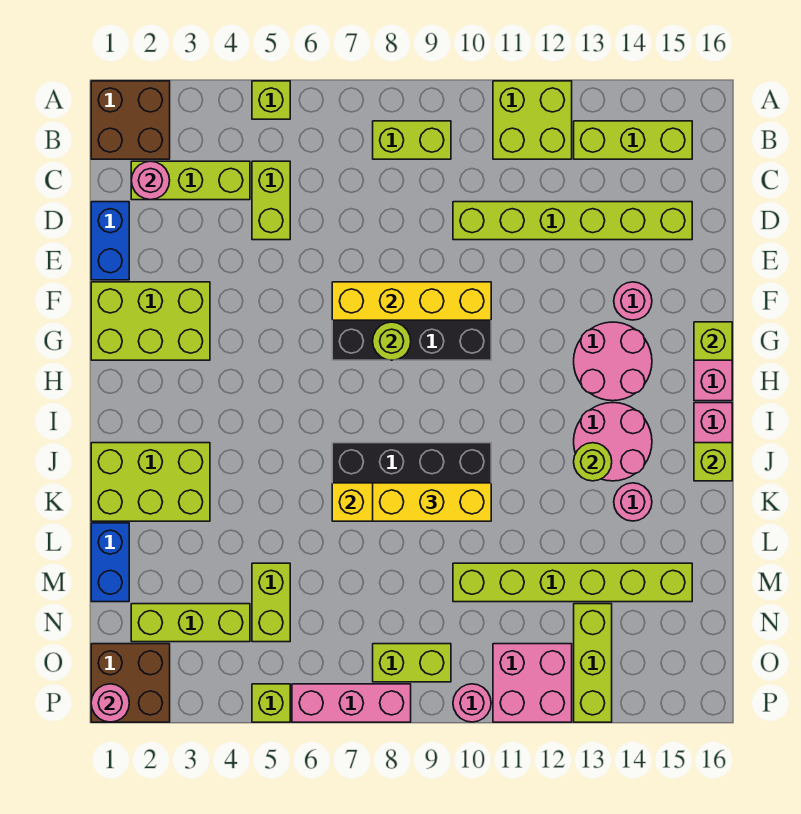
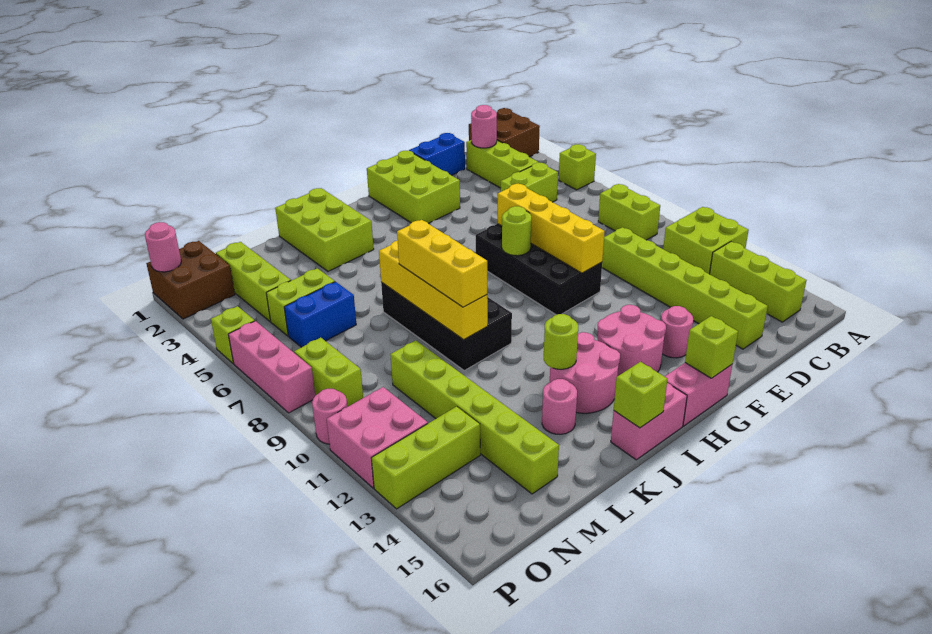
blue brick L1:M1 level 1 -> blue brick M6:N6 level 1

